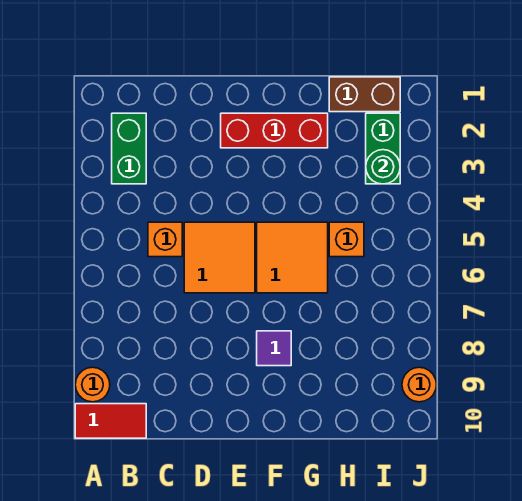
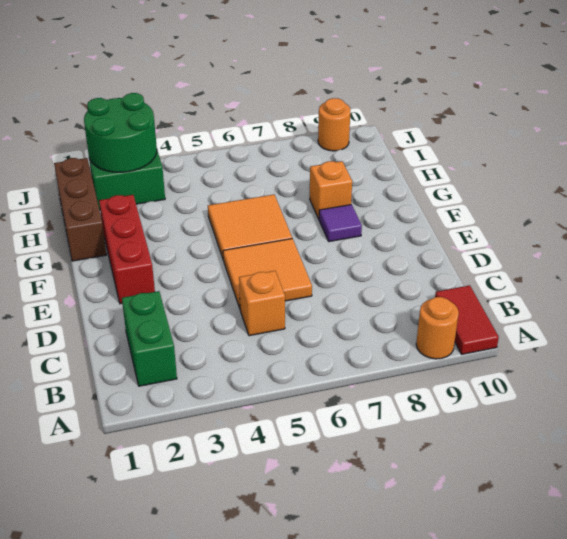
green brick B2:B3 level 1 -> green brick B2:C2 level 1
brown brick H1:I1 level 1 -> brown brick G1:I1 level 1
orange brick H5 level 1 -> orange brick G8 level 1
green round brick I3 level 2 -> green round brick I2:J3 level 2

